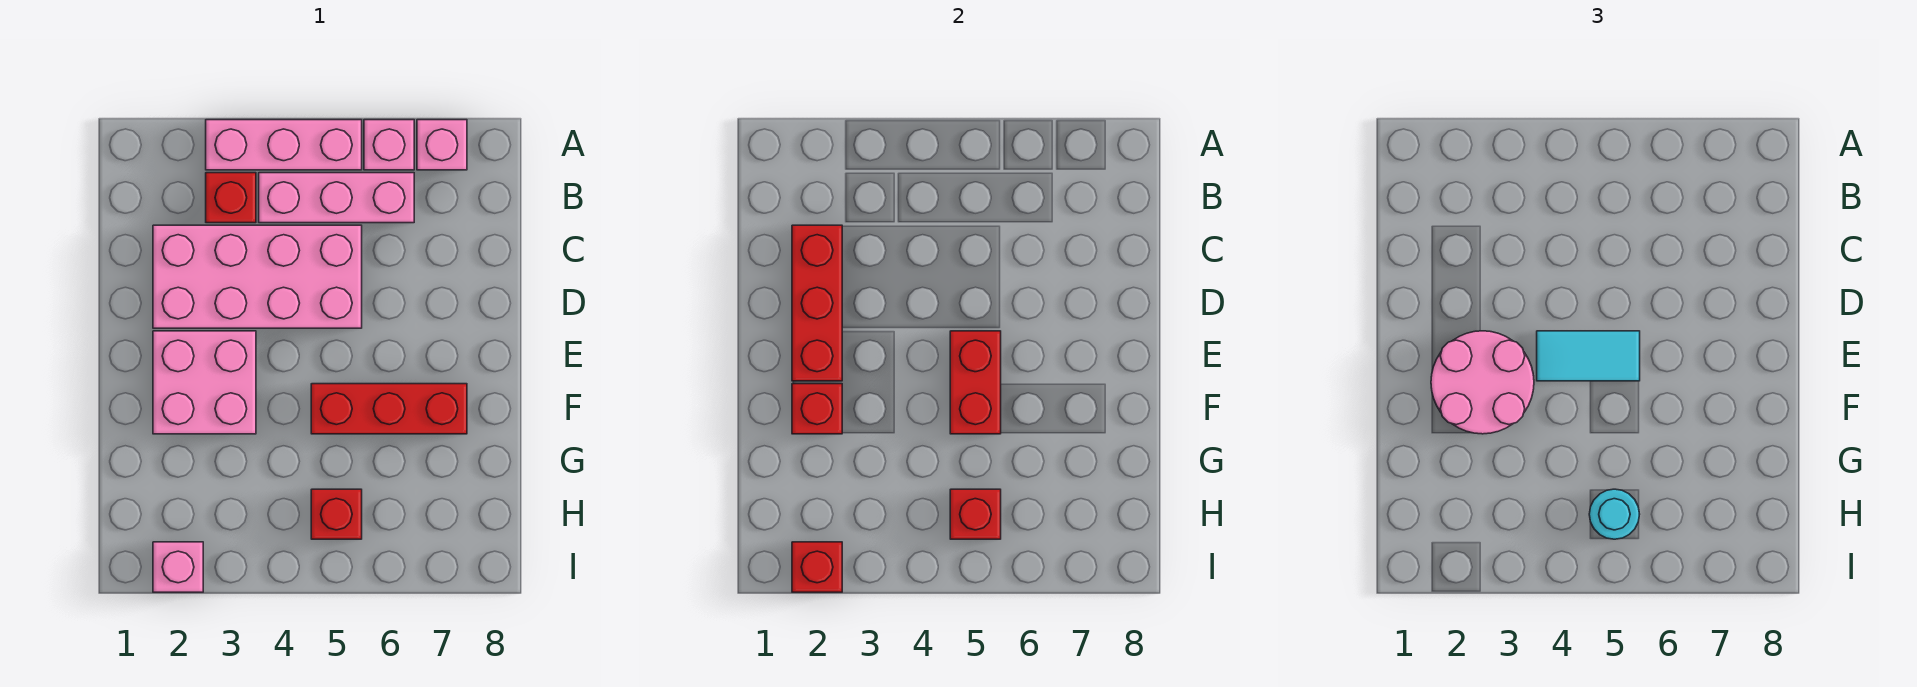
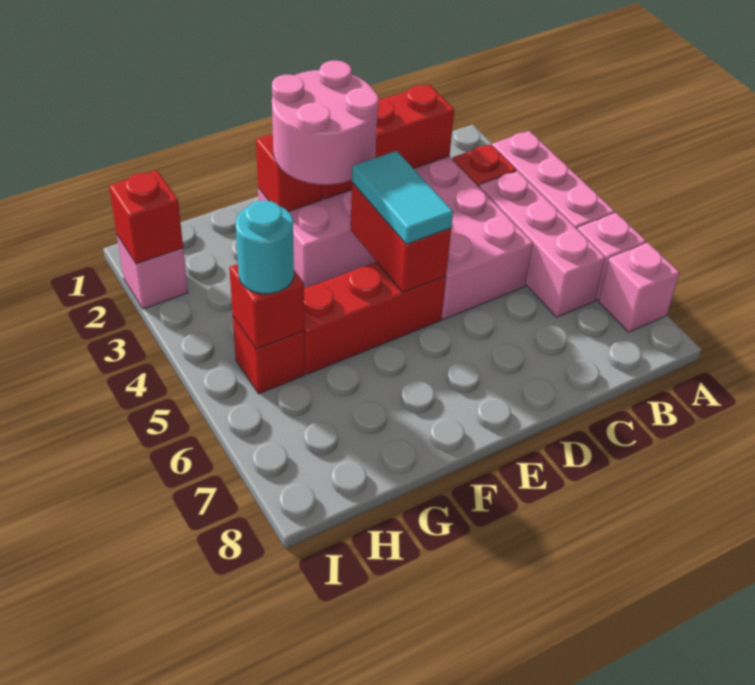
red brick E5:F5 level 2 -> red brick E4:E5 level 2
red brick F5:F7 level 1 -> red brick E5:G5 level 1

